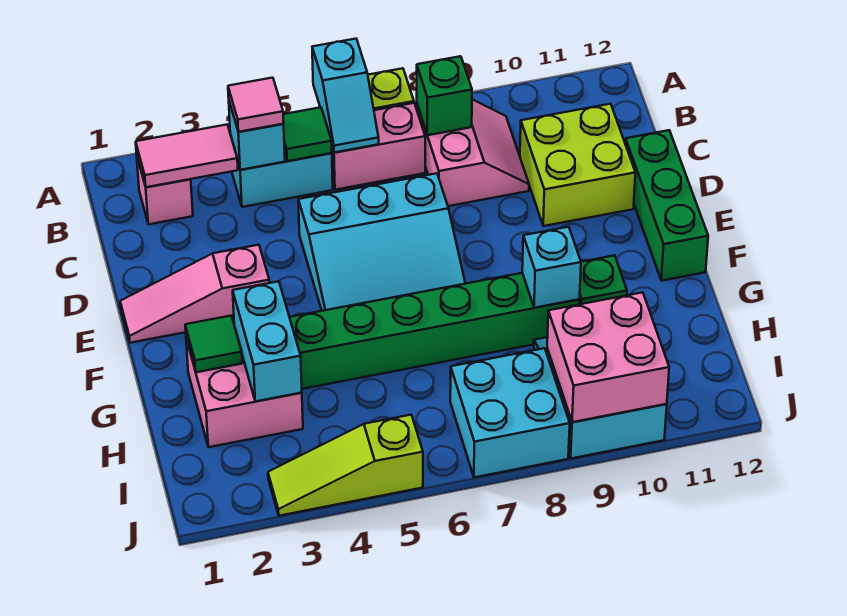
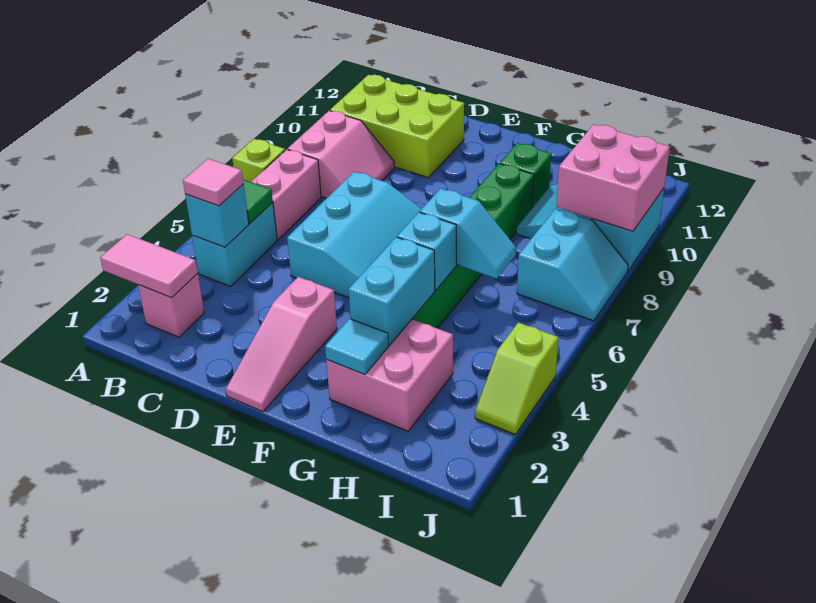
cyan slope A6:B6 level 2 top A -> cyan slope G6:H6 level 2 top G
pink tile B2:B3 level 2 -> pink tile A2:B2 level 2
pink slope B8:C9 level 1 top 8 -> pink slope B8:C9 level 1 top B
green brick B8 level 2 -> none
lime brick C10:D11 level 1 -> lime brick B10:D11 level 1
green brick D12:F12 level 1 -> none
green tile G2 level 2 -> cyan tile G2 level 2
cyan brick G3:H3 level 2 -> cyan brick G3:G4 level 2
cyan brick G9 level 2 -> cyan brick G5 level 2
cyan brick I7:J8 level 1 -> cyan slope I7:J8 level 1 top I
lime slope J3:J5 level 1 top 5 -> lime slope J3:J4 level 1 top 4

